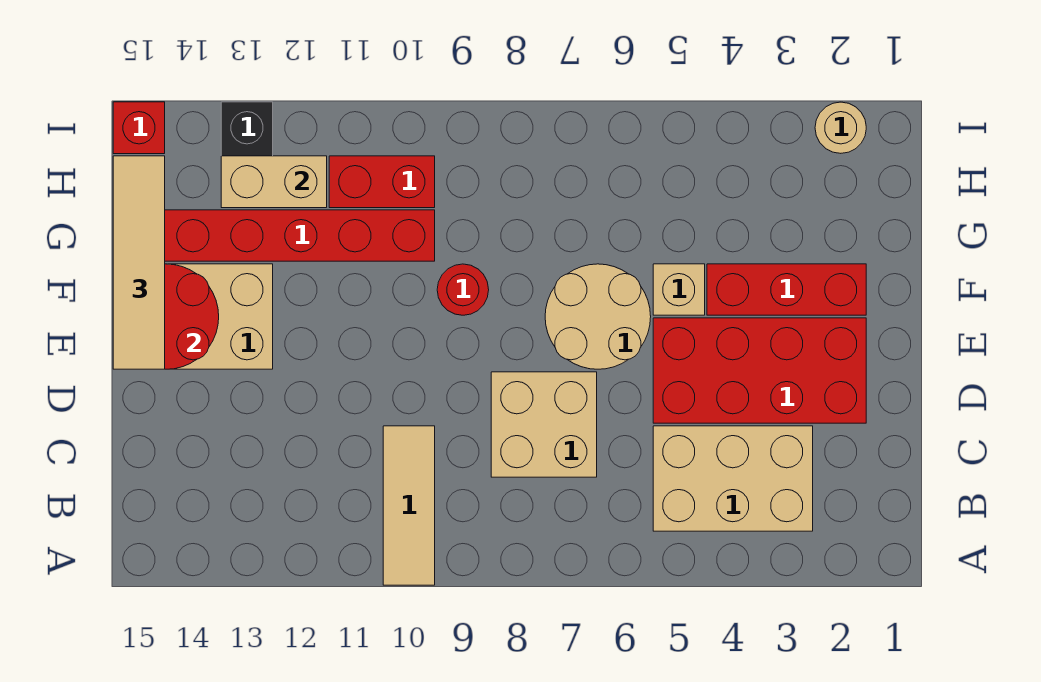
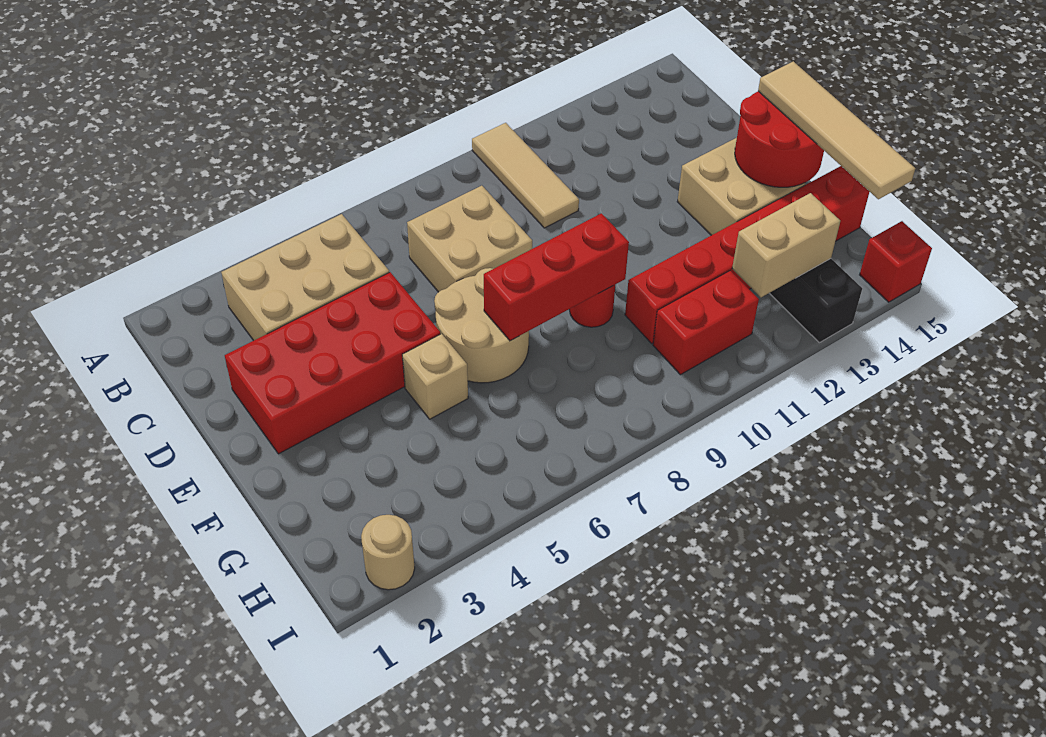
red brick F2:F4 level 1 -> red brick F7:F9 level 2

